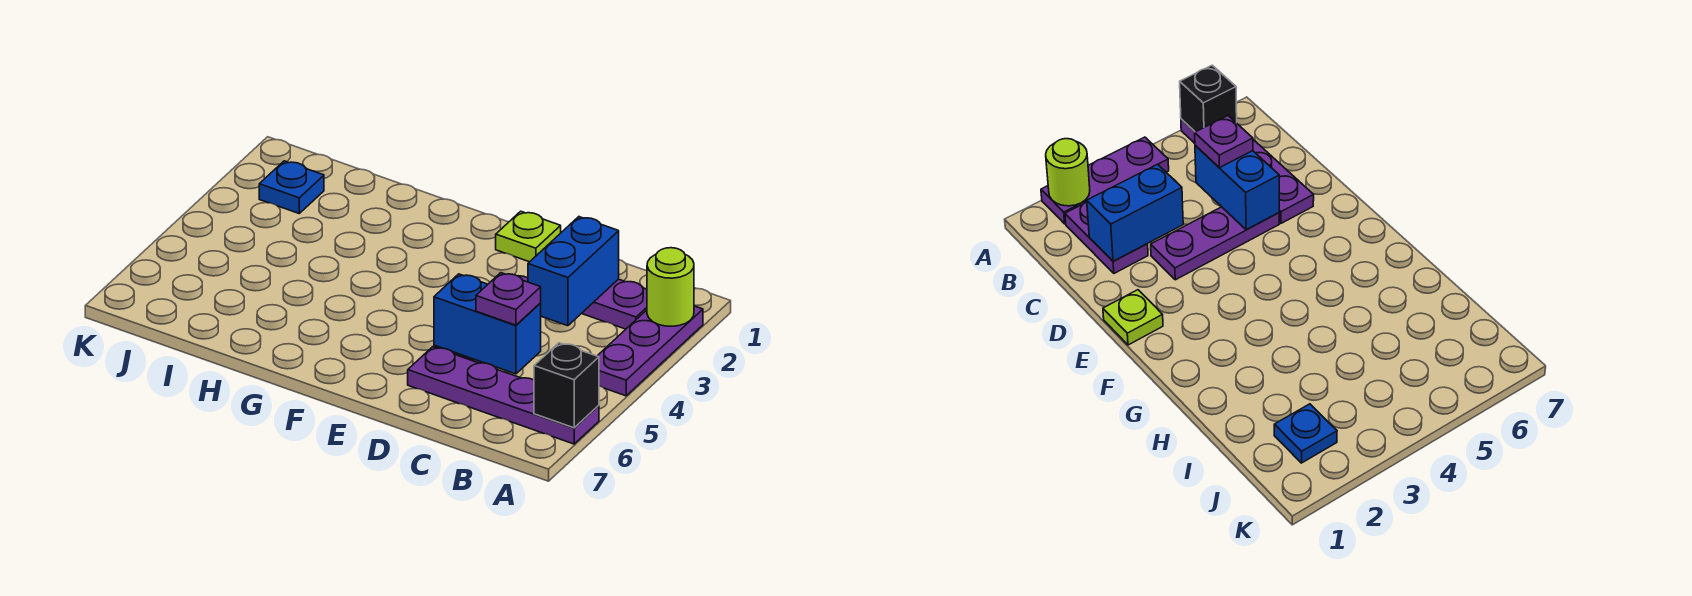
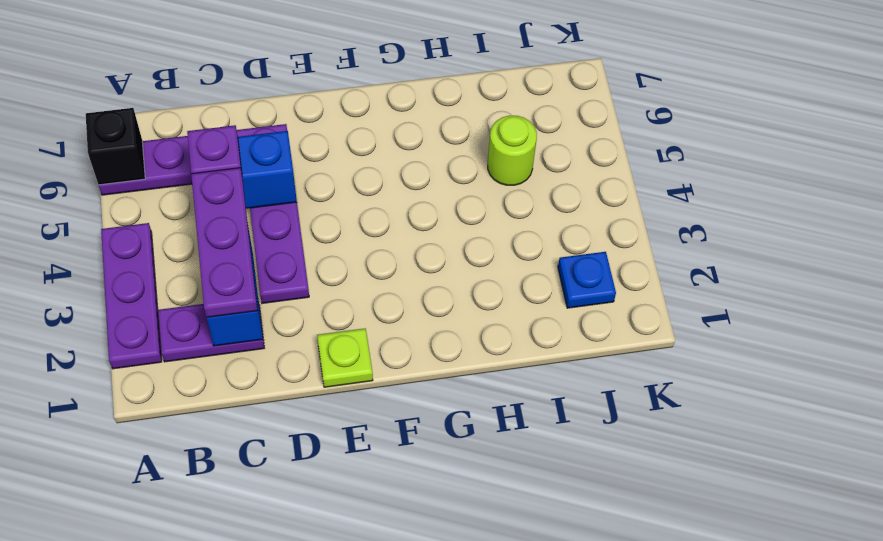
lime round brick A2 level 2 -> lime round brick I5 level 1
none -> purple plate C2:C4 level 3

